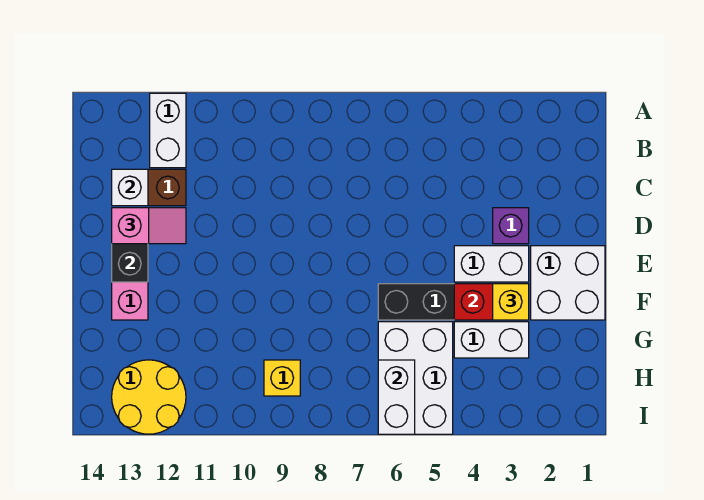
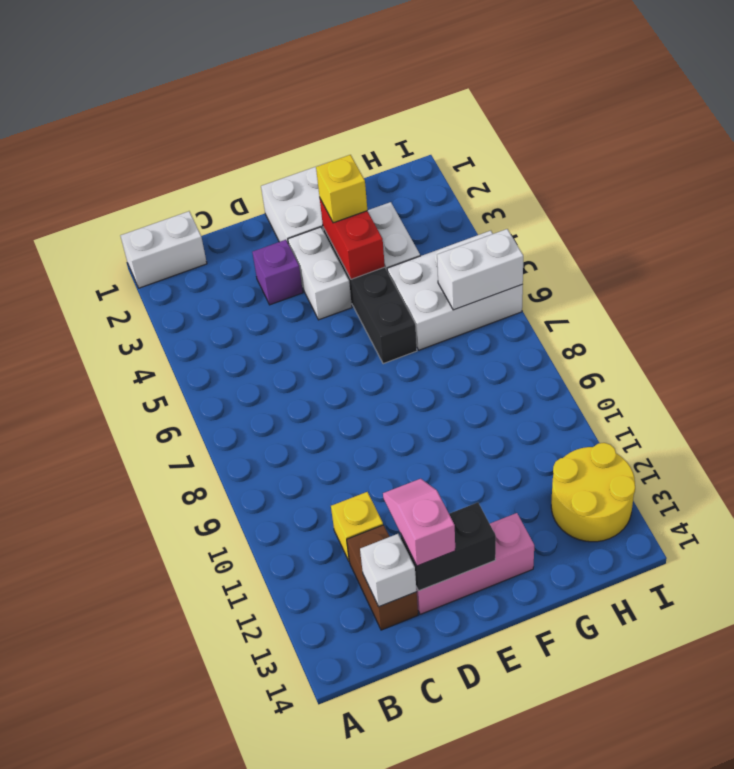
white brick A12:B12 level 1 -> white brick A1:B1 level 1
yellow brick H9 level 1 -> yellow brick C11 level 1

